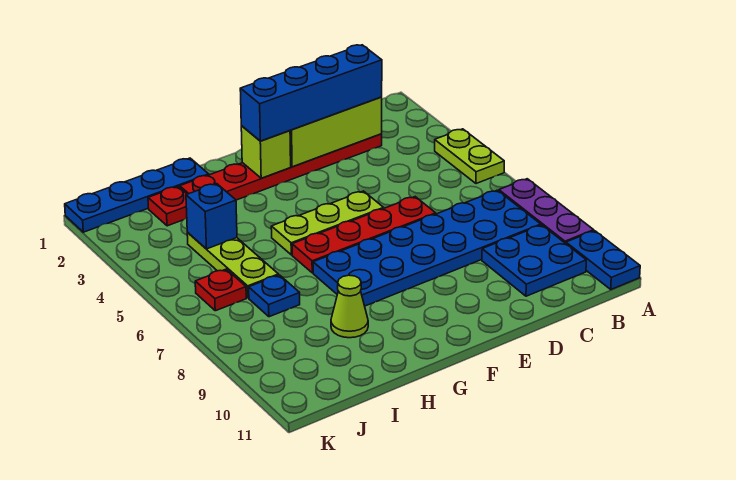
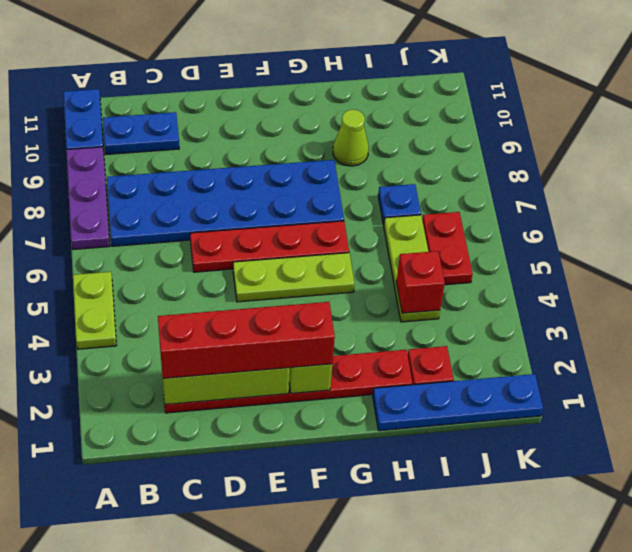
blue plate B9:C10 level 1 -> blue plate B10:C10 level 1
blue brick C2:F2 level 3 -> red brick C2:F2 level 3
blue brick I4 level 2 -> red brick I4 level 2
red plate J6 level 1 -> red plate J5:J6 level 1

